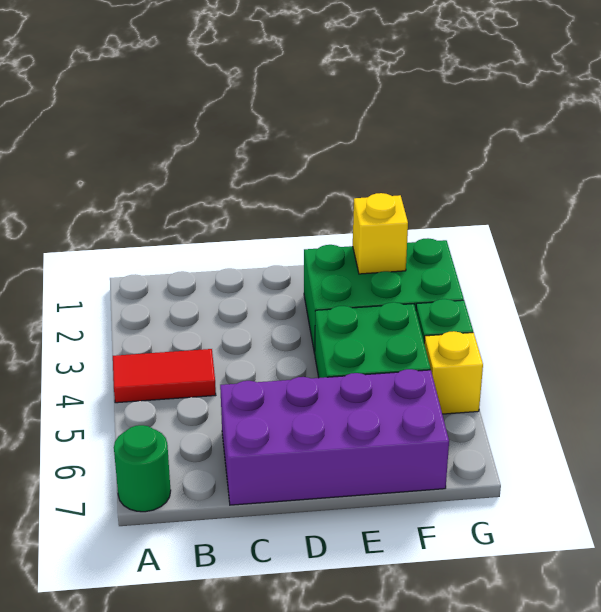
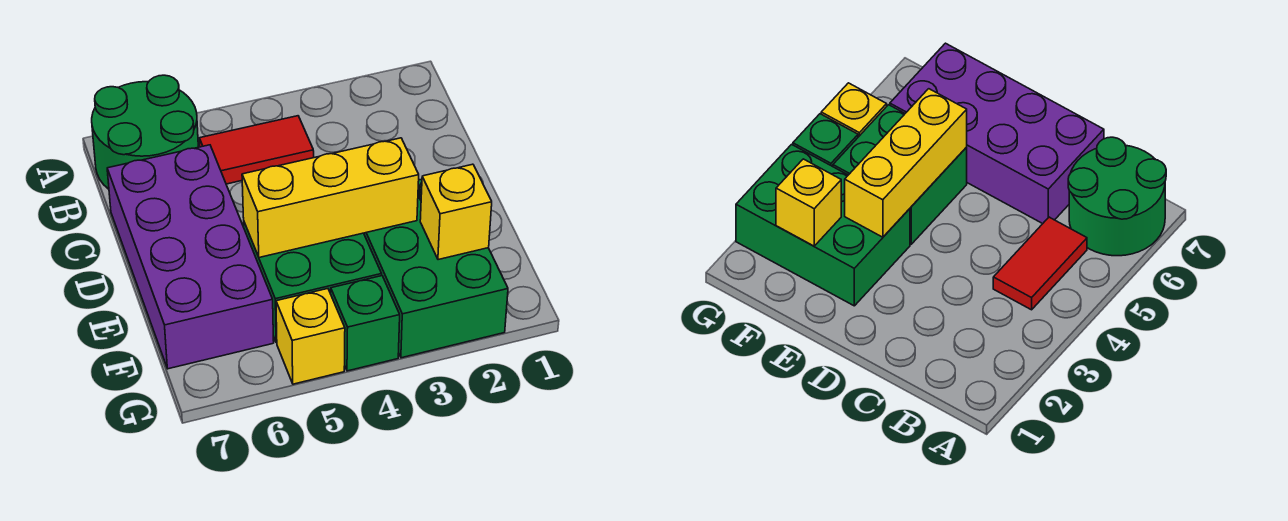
red tile A4:B4 level 1 -> red tile B4:B5 level 1
green round brick A7 level 1 -> green round brick A6:B7 level 1
none -> yellow brick E3:E5 level 2

